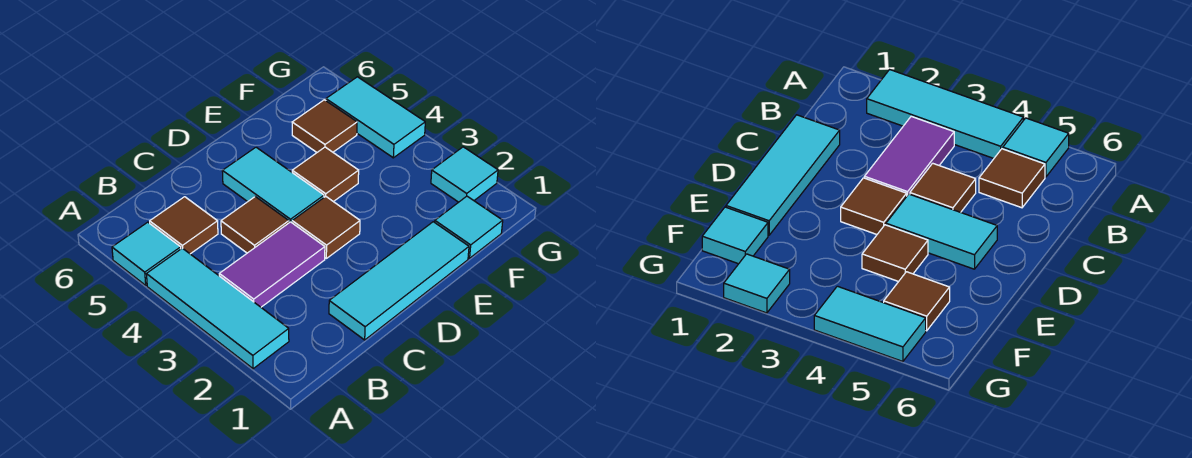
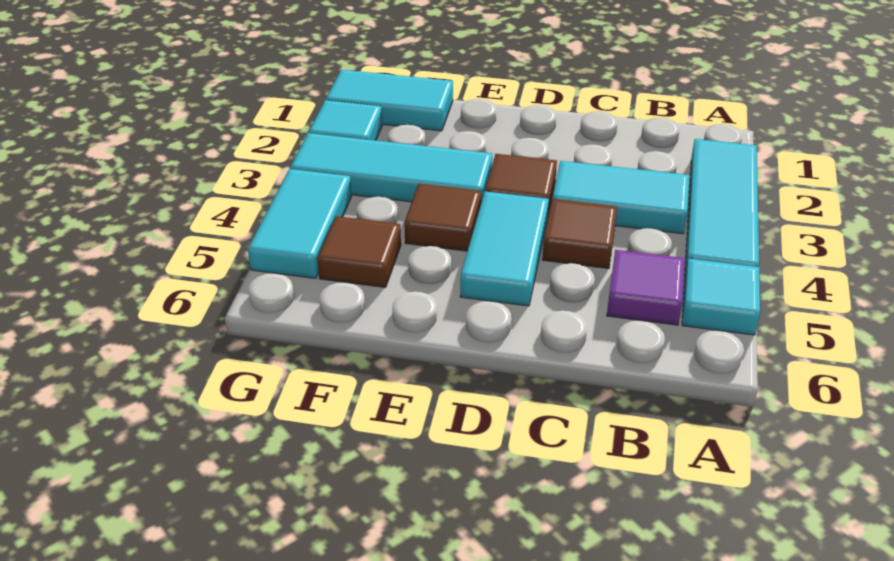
purple tile B3:C3 level 1 -> cyan tile B3:C3 level 1
brown tile B5 level 1 -> purple tile B5 level 1
cyan tile C1:E1 level 1 -> cyan tile E3:G3 level 1
cyan tile F1 level 1 -> cyan tile F1:G1 level 1

